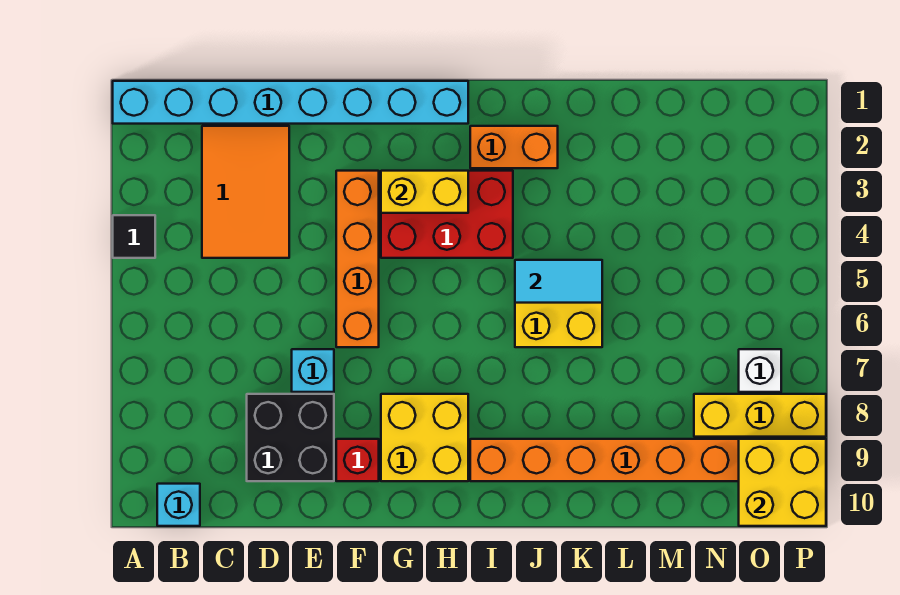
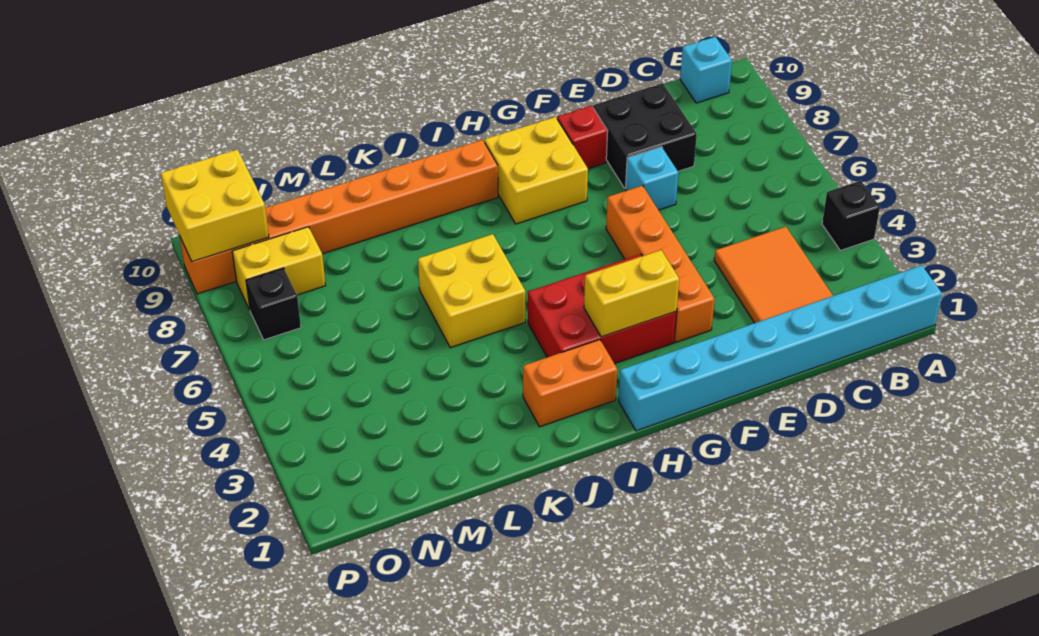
black tile A4 level 1 -> black brick A4 level 1
cyan tile J5:K5 level 2 -> none
yellow brick N8:P8 level 1 -> yellow brick N8:O8 level 1
white brick O7 level 1 -> black brick O7 level 1

